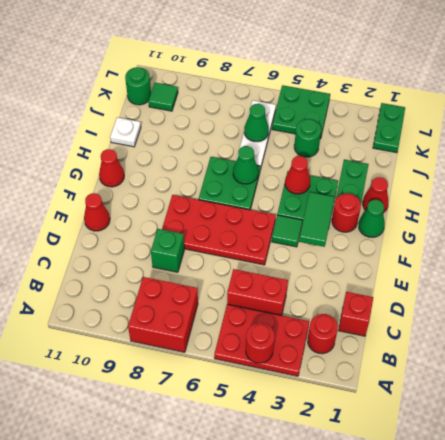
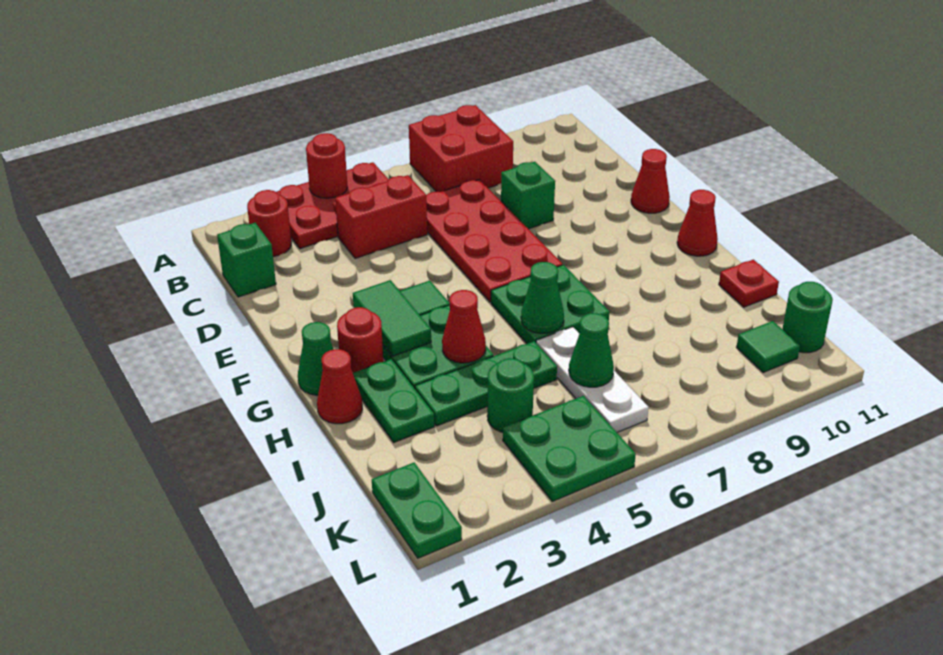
red brick C1 level 1 -> green brick C1 level 1
red plate E5:F8 level 1 -> red plate C6:F7 level 1
none -> green plate I3:I5 level 1
white plate I11 level 1 -> red plate I11 level 1

